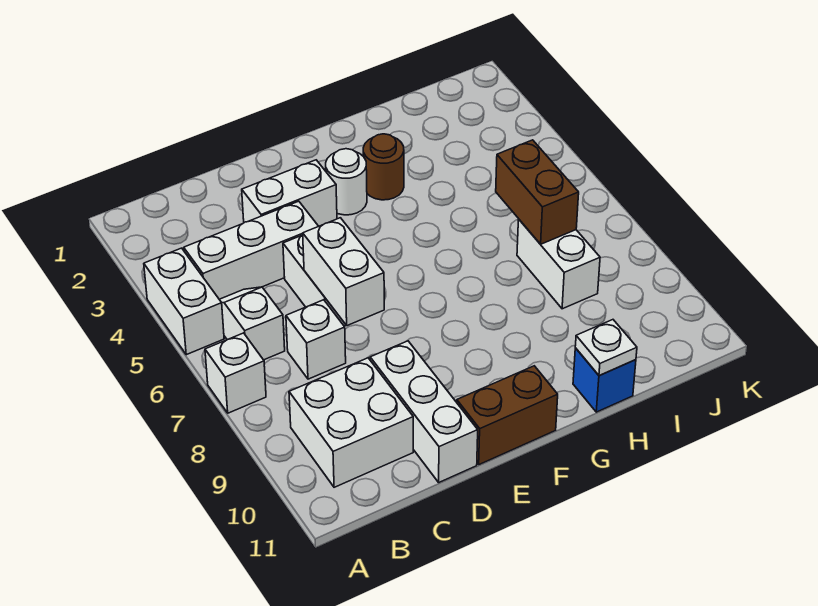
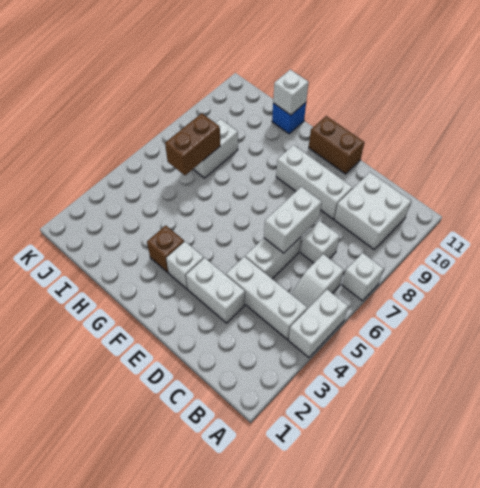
white brick D9:D11 level 1 -> white brick D9:F9 level 1
white round brick F3 level 1 -> white brick F3 level 1
brown round brick G3 level 1 -> brown brick G3 level 1
white plate H11 level 2 -> white brick H11 level 2

